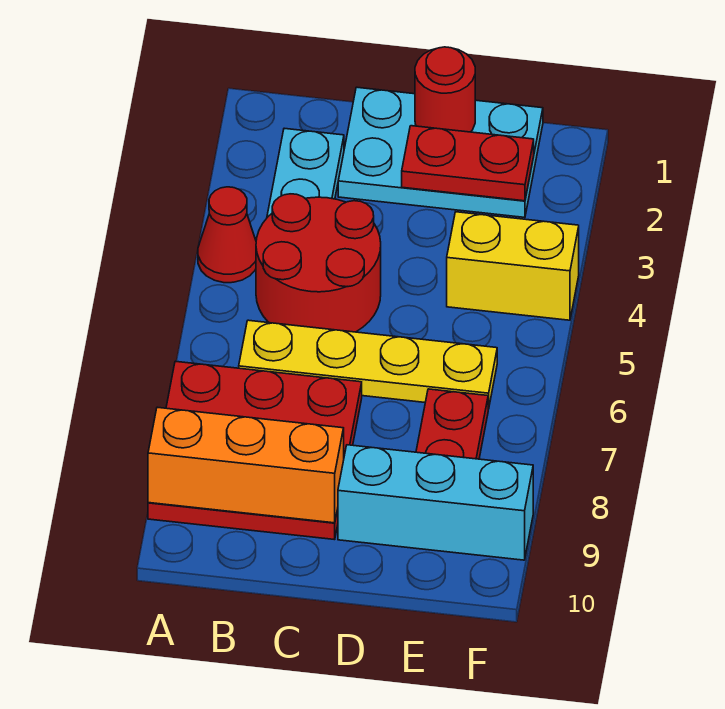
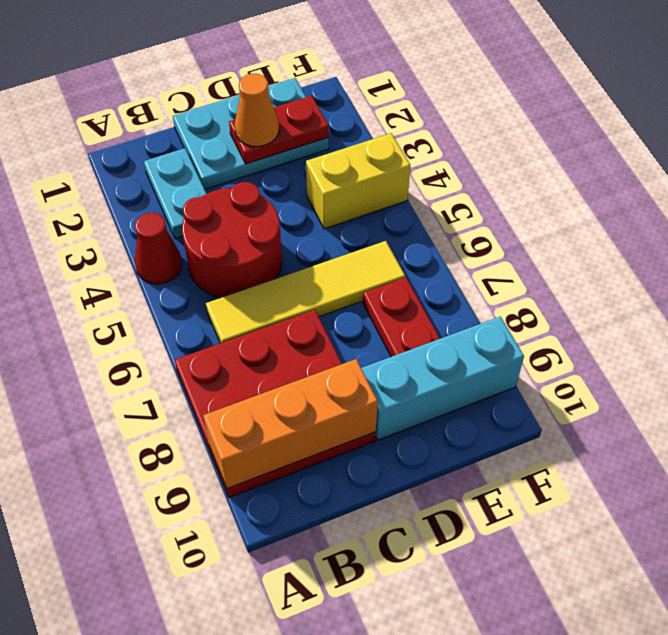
yellow plate B6:E6 level 1 -> yellow tile B6:E6 level 1
red round brick D1 level 2 -> none
none -> orange cone D2 level 3

